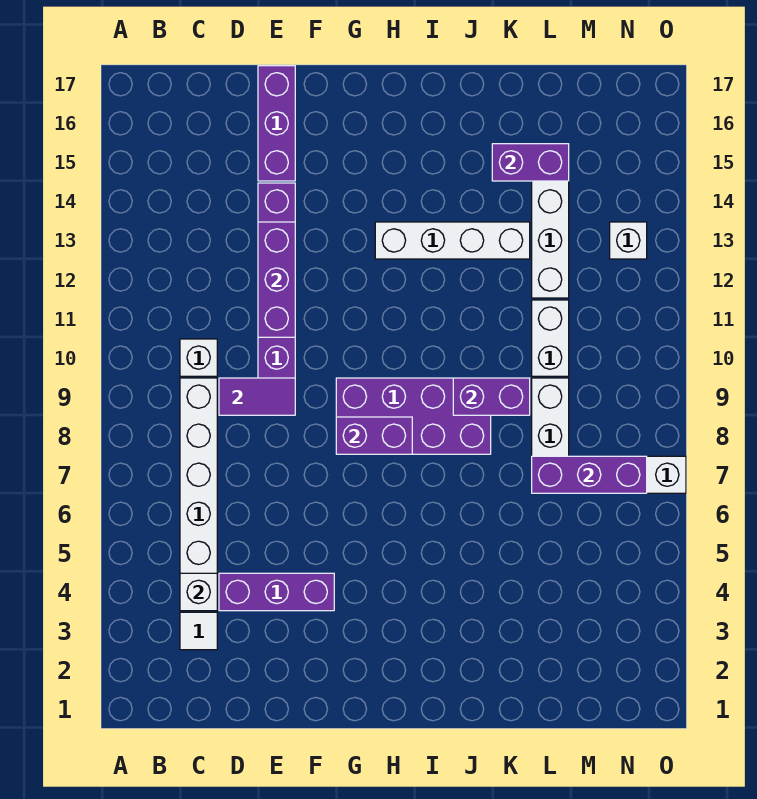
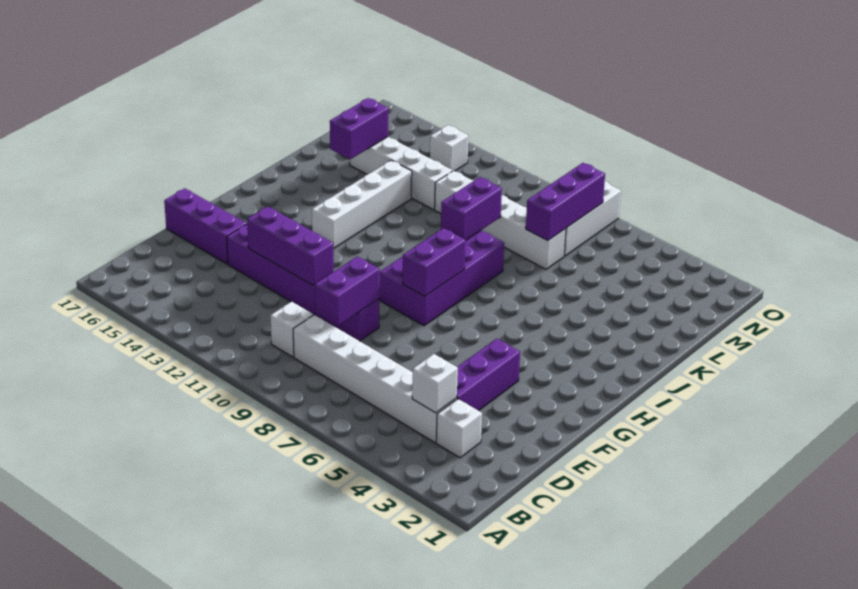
white tile C3 level 1 -> white brick C3 level 1
purple tile D9:E9 level 2 -> purple brick D9:E9 level 2

